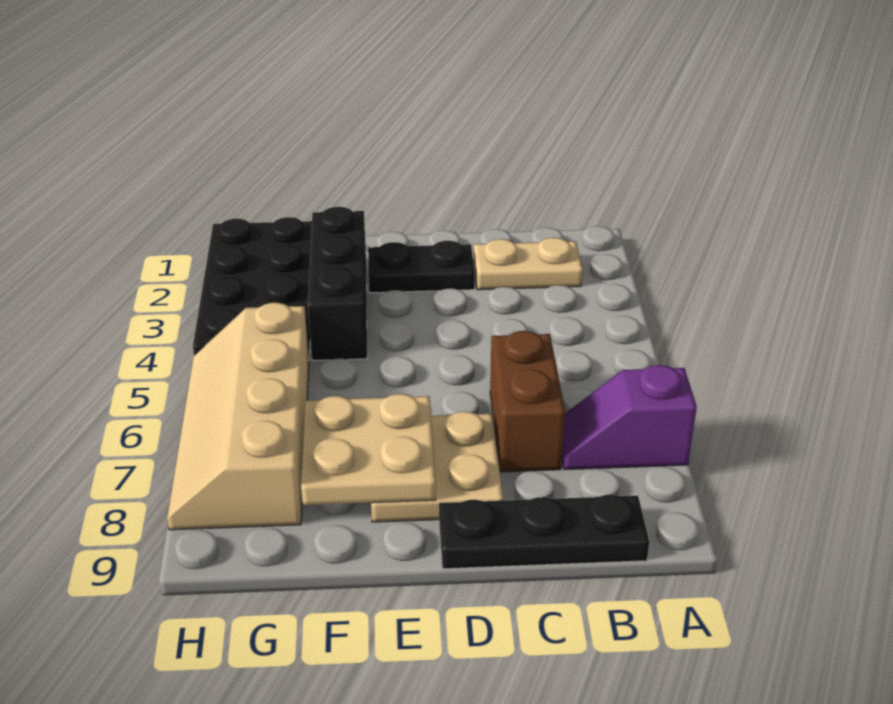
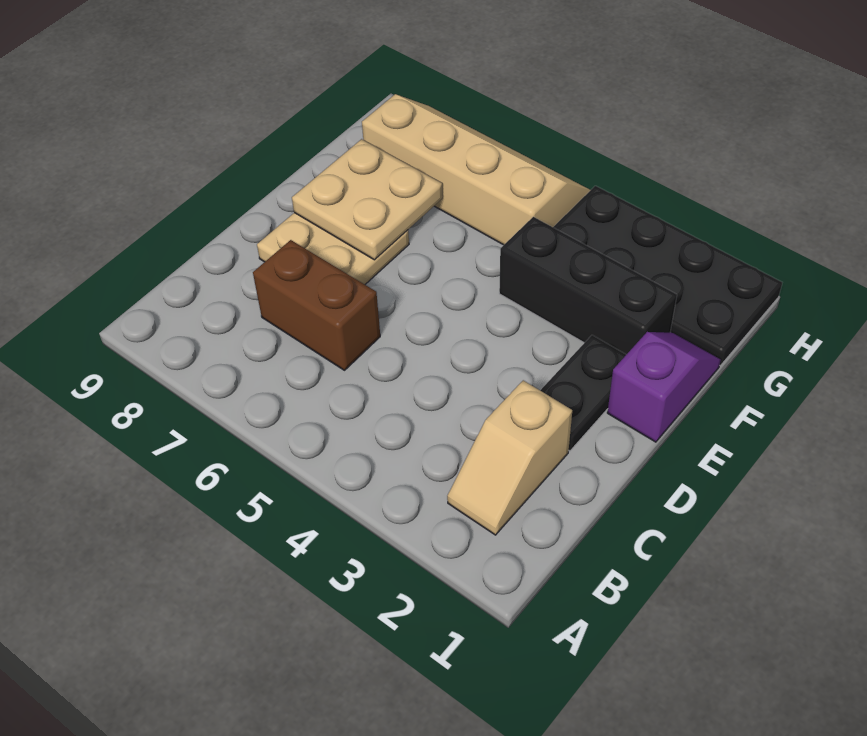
purple slope A7:B7 level 1 top A -> purple slope E1:F1 level 1 top E
tan plate B2:C2 level 1 -> tan slope B2:C2 level 1 top C
black plate B9:D9 level 1 -> none

